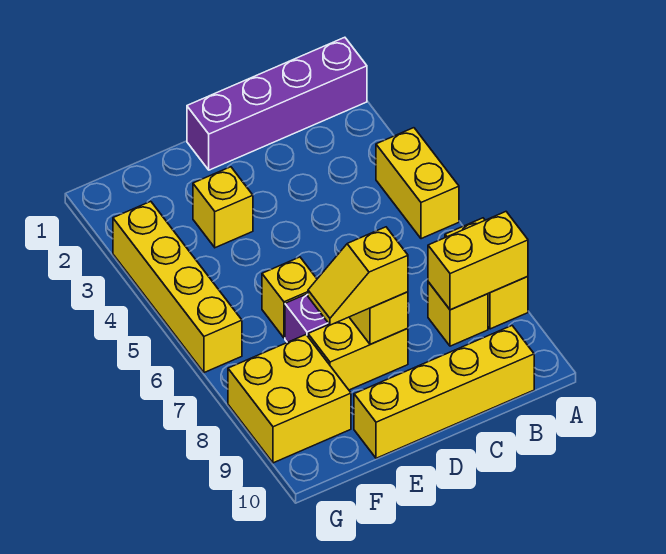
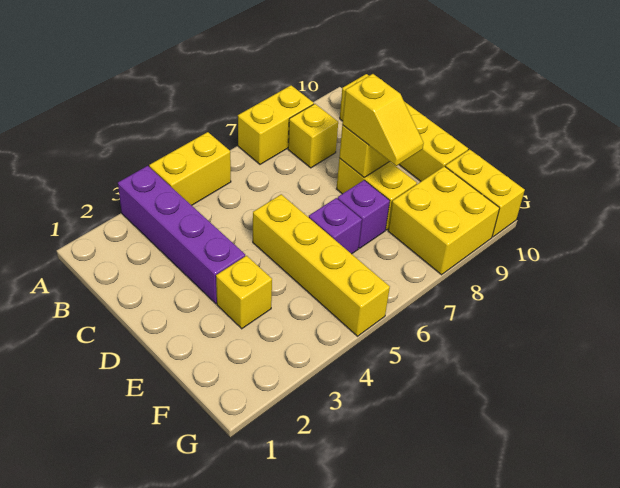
purple brick A1:D1 level 1 -> purple brick A3:D3 level 1
yellow brick A8:B8 level 2 -> yellow brick F10:G10 level 1
yellow brick E6 level 1 -> purple brick E6 level 1
yellow brick G3:G6 level 1 -> yellow brick D5:G5 level 1

